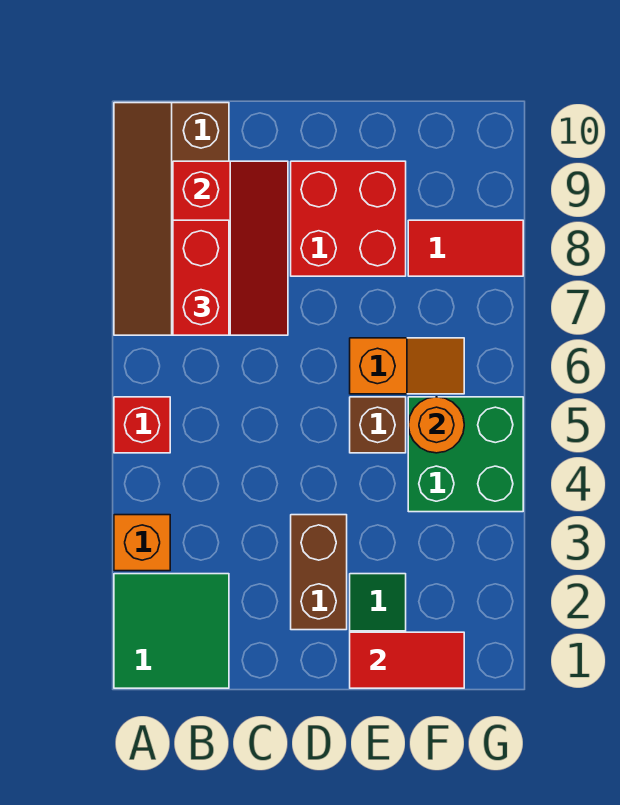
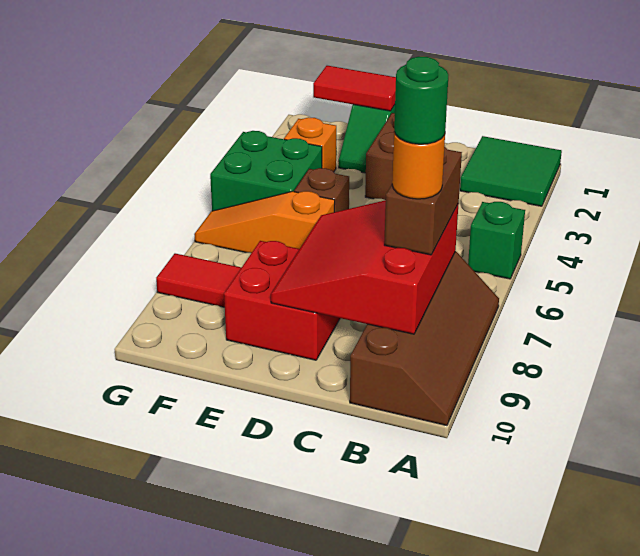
orange brick A3 level 1 -> orange brick F3 level 1
red brick A5 level 1 -> green brick A5 level 1
red slope B7:C9 level 2 top B -> red slope B7:D9 level 2 top B
red brick B7:B8 level 3 -> brown brick B7:B8 level 3
none -> green round brick B8 level 5
orange slope E6:F6 level 1 top E -> orange slope E6:G6 level 1 top E
orange round brick F5 level 2 -> orange round brick B8 level 4

